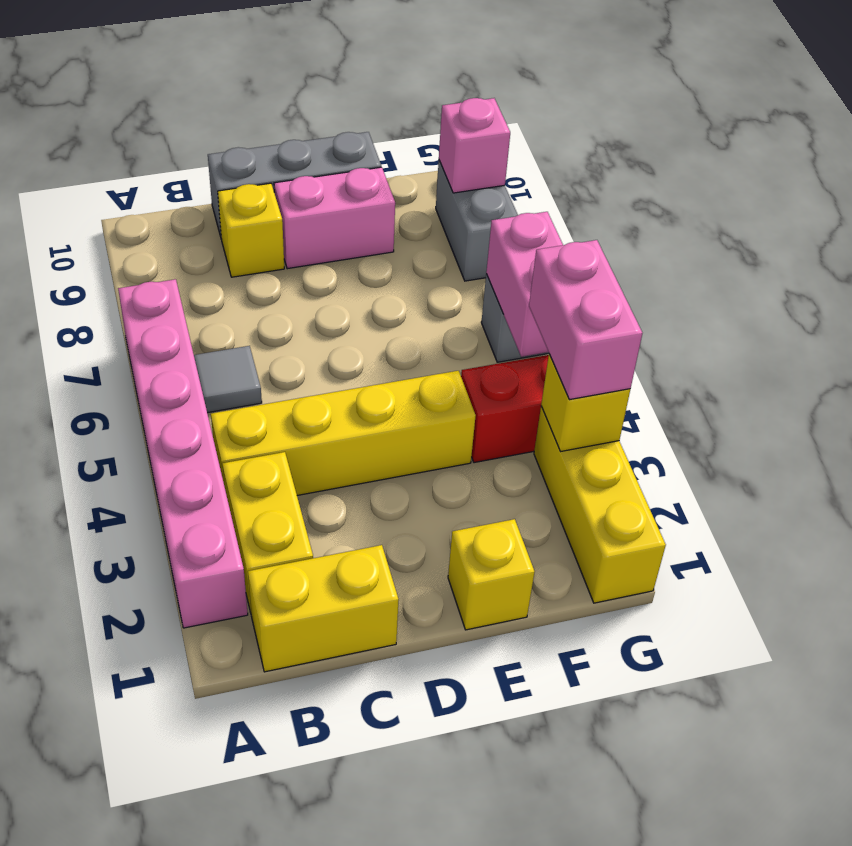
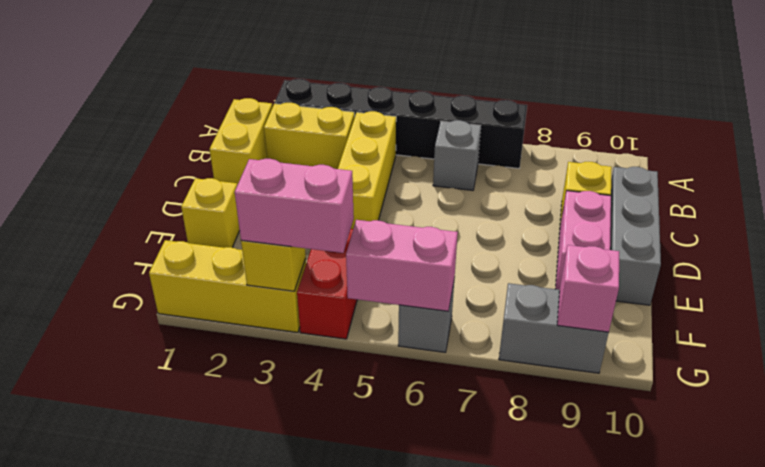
pink brick A2:A7 level 1 -> black brick A2:A7 level 1
yellow brick B4:E4 level 1 -> yellow brick B4:D4 level 1
grey tile B6 level 1 -> grey brick B6 level 1

